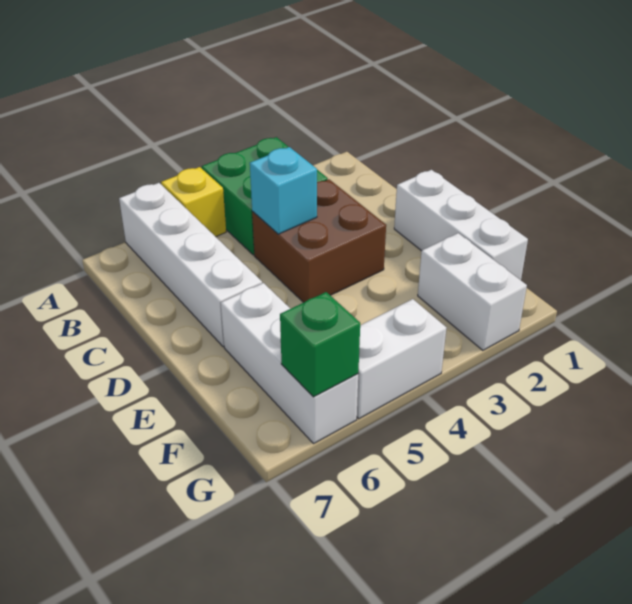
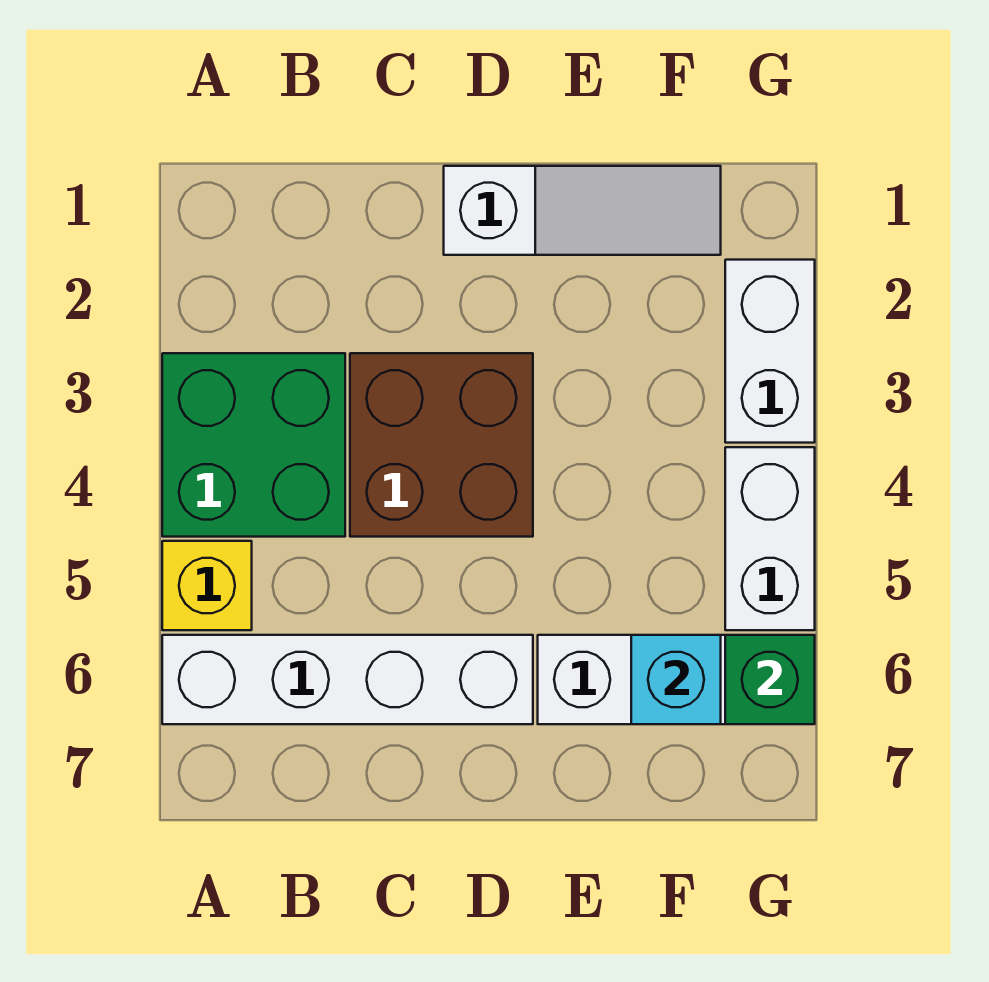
cyan brick C4 level 2 -> cyan brick F6 level 2
white brick D1:F1 level 1 -> white slope D1:F1 level 1 top D
white brick F2:G2 level 1 -> white brick G2:G3 level 1

